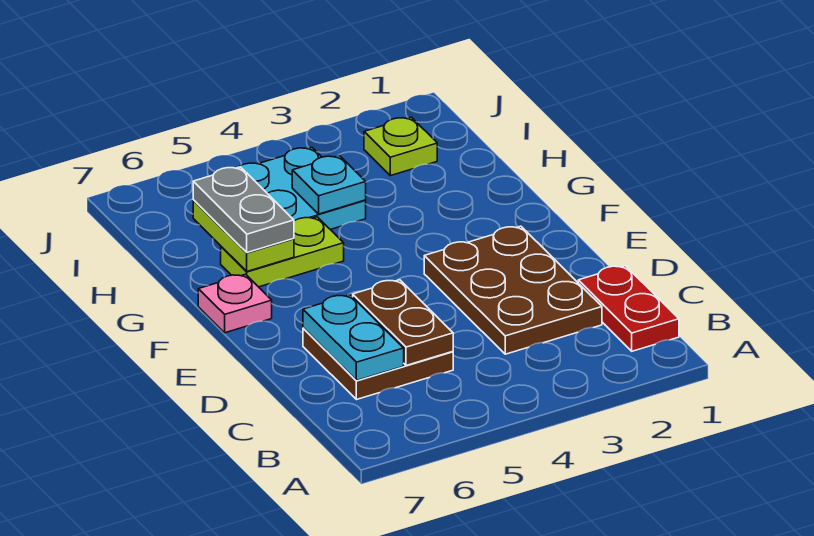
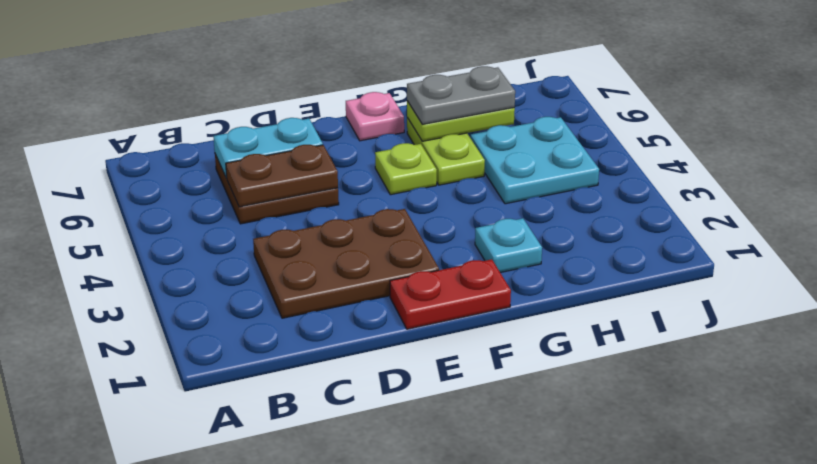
red plate B1:C1 level 1 -> red plate E1:F1 level 1
cyan plate H4 level 2 -> cyan plate G2 level 1
lime plate I2 level 1 -> lime plate F5 level 1

